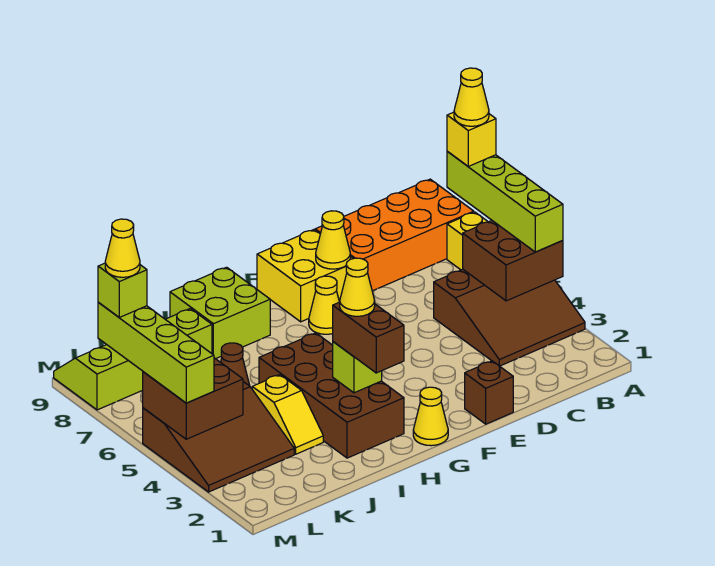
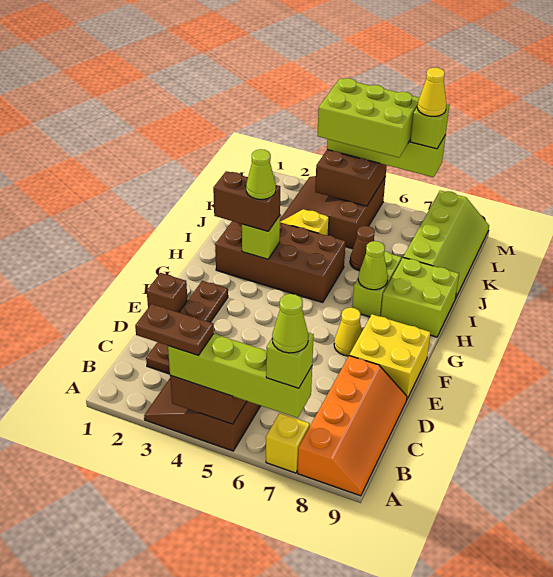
none -> brown plate A3:A4 level 4
yellow brick A7 level 4 -> lime brick A7 level 4
yellow cone A7 level 5 -> lime cone A7 level 5
orange brick A8:D9 level 1 -> orange slope A8:D9 level 1 top 8
none -> brown plate C2:F2 level 1
yellow cone E8 level 2 -> none
yellow cone G1 level 1 -> none
yellow cone H3 level 4 -> lime cone H3 level 4
none -> lime brick H7:I7 level 1
none -> lime cone H7 level 2
none -> lime brick L4:M6 level 4

